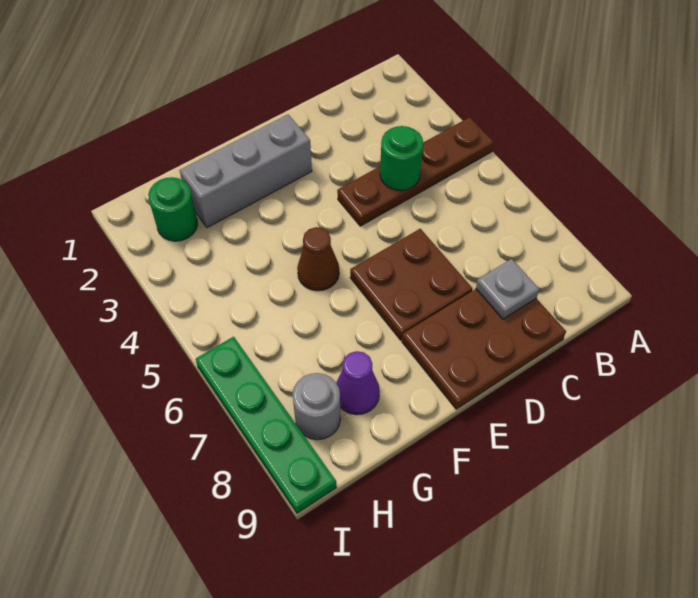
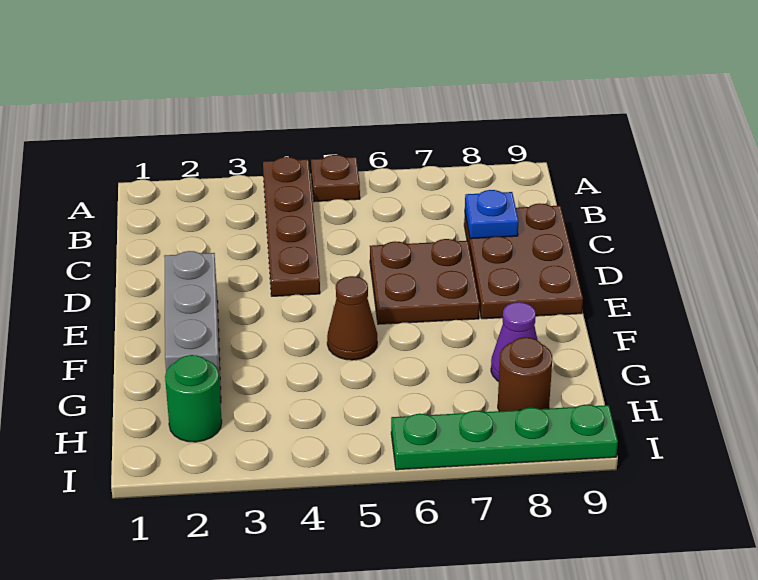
none -> brown plate A5 level 1
green round brick C4 level 2 -> none
grey plate C8 level 2 -> blue plate C8 level 2
grey round brick H8 level 1 -> brown round brick H8 level 1

